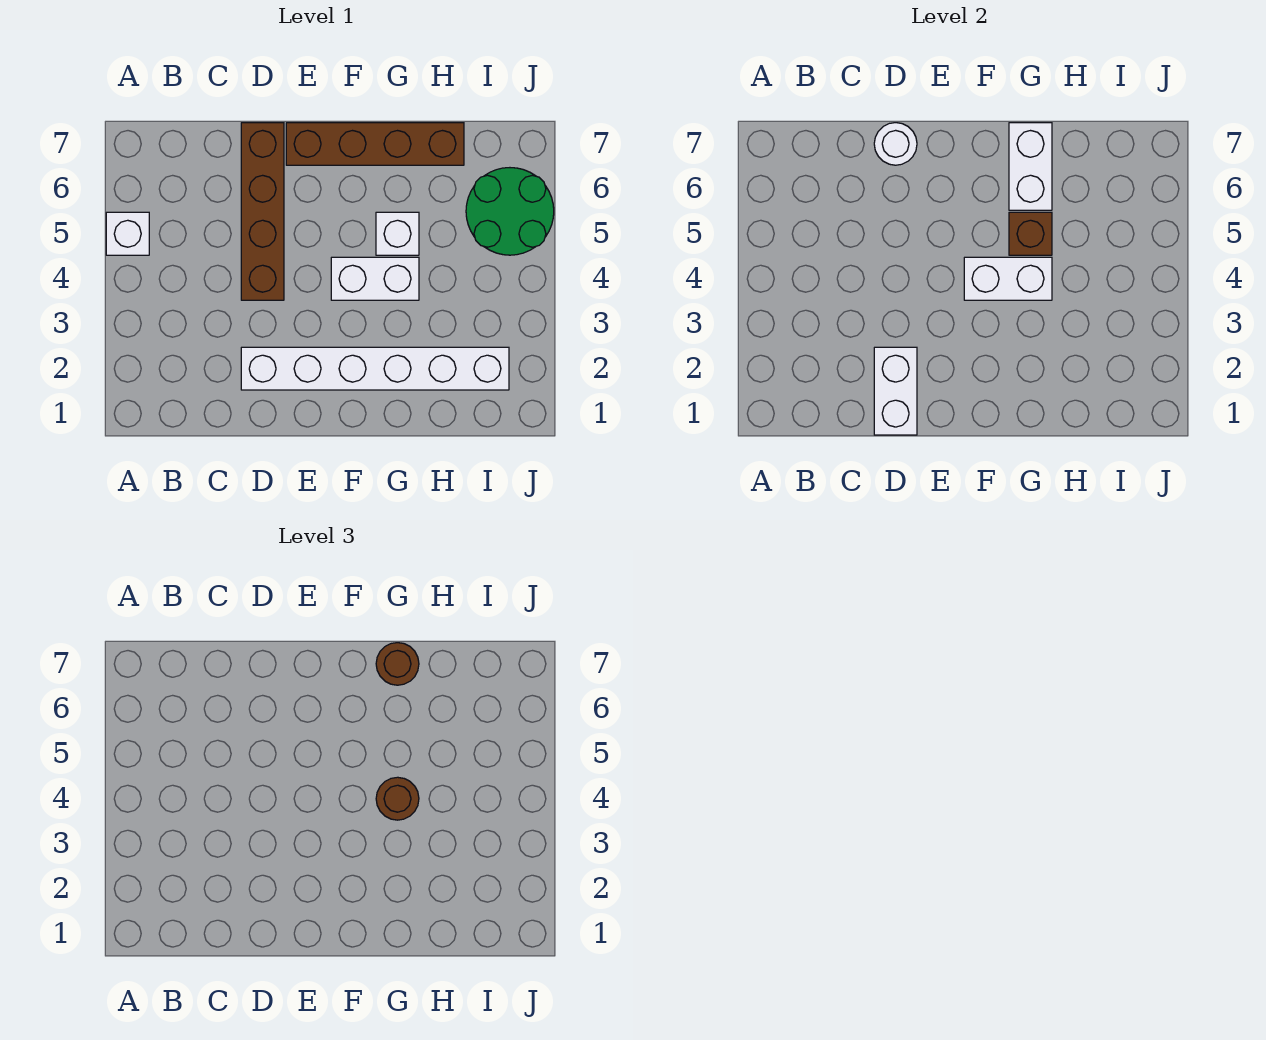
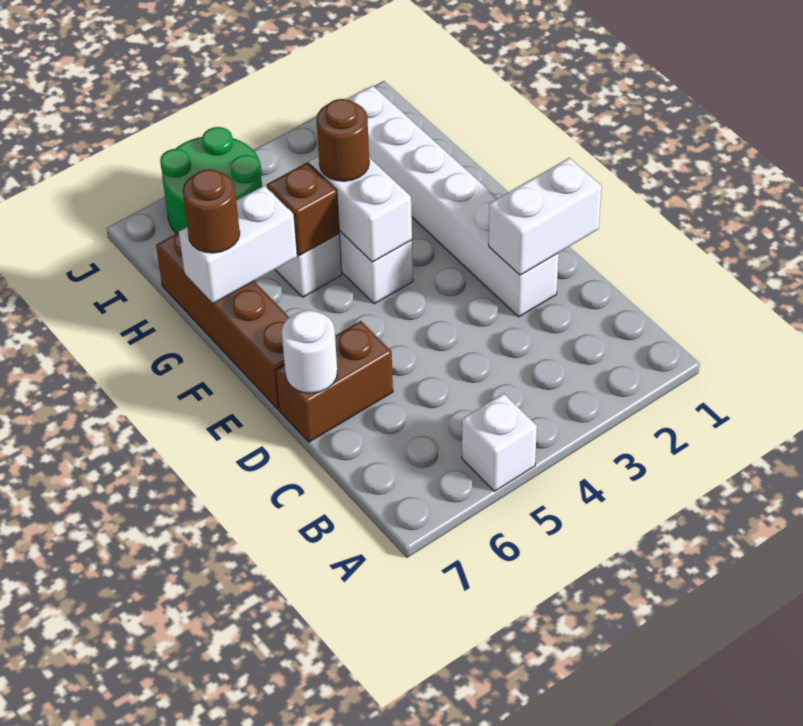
brown brick D4:D7 level 1 -> brown brick D6:D7 level 1

